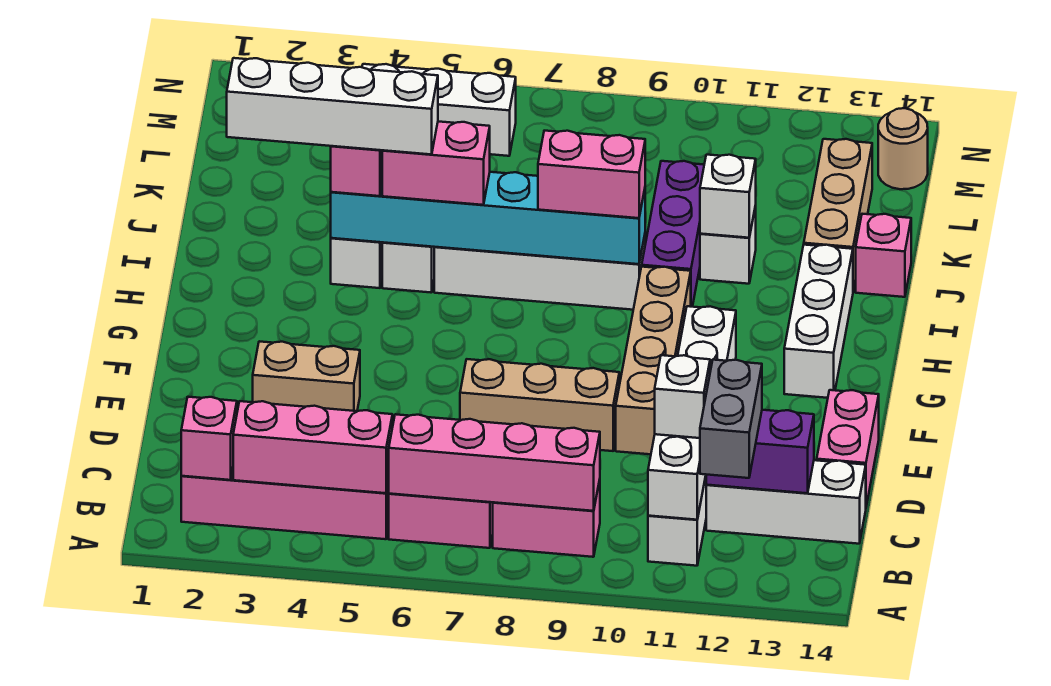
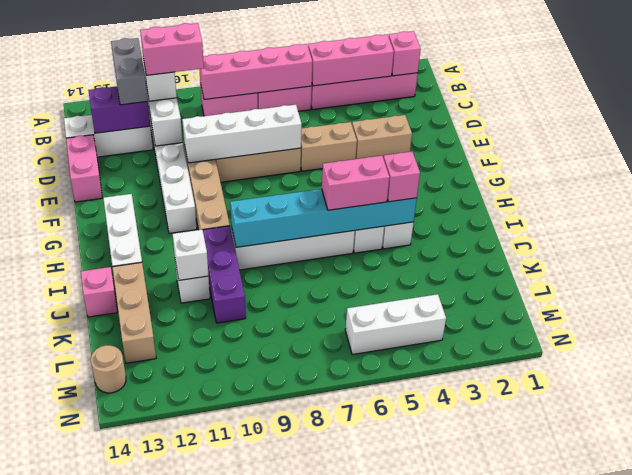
none -> tan brick E5:E6 level 1
white brick I2:I5 level 4 -> white brick E7:E10 level 2
pink brick I8:I9 level 3 -> pink brick C10:C11 level 4

